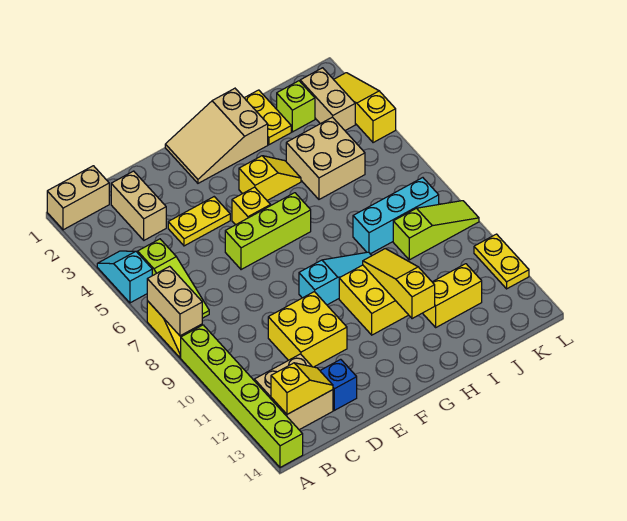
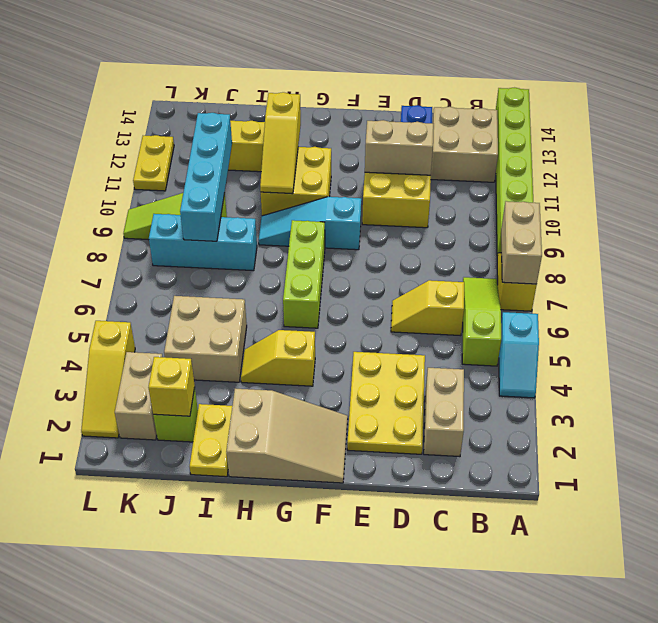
tan brick A1:B1 level 1 -> tan brick D11:E11 level 2
yellow slope B13:C13 level 2 top B -> yellow slope C6:D6 level 1 top C
yellow plate D4:E4 level 1 -> yellow plate D2:E4 level 1
lime brick E6:G6 level 1 -> lime brick G6:G8 level 1
yellow brick F5 level 1 -> yellow brick J2 level 2
none -> cyan brick J8:J11 level 2

